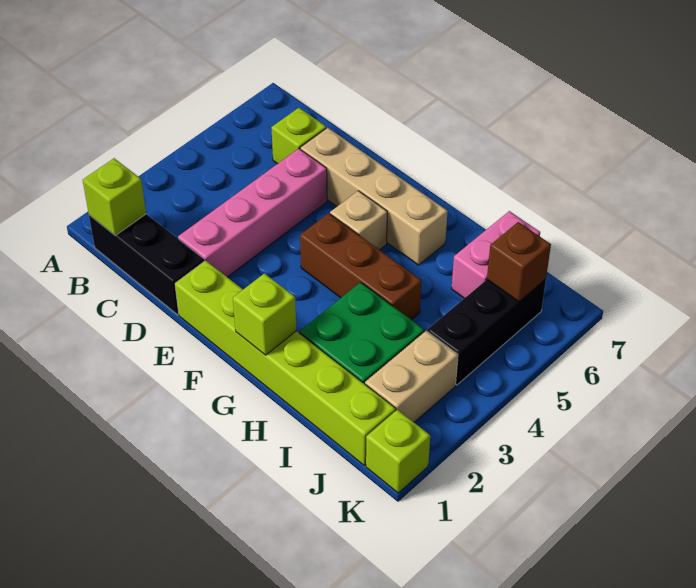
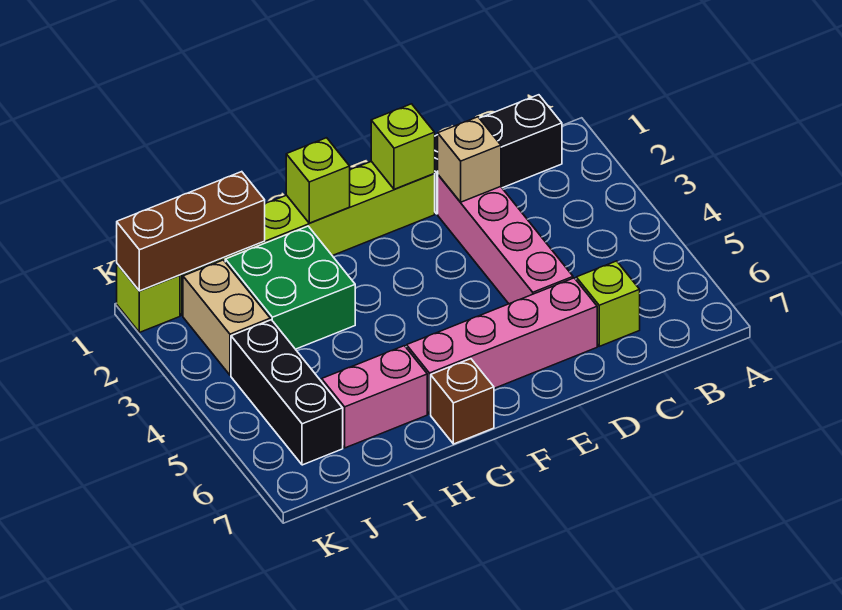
lime brick B1 level 2 -> lime brick E1 level 2
tan brick D6:G6 level 1 -> pink brick D6:G6 level 1
brown brick F4:H4 level 1 -> brown brick I1:K1 level 2
tan brick F5 level 1 -> tan brick D2 level 2
pink brick I6:I7 level 1 -> pink brick H6:I6 level 1
brown brick J6 level 2 -> brown brick G7 level 1

